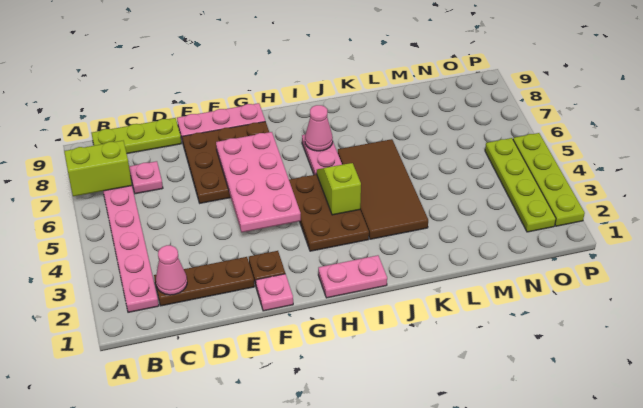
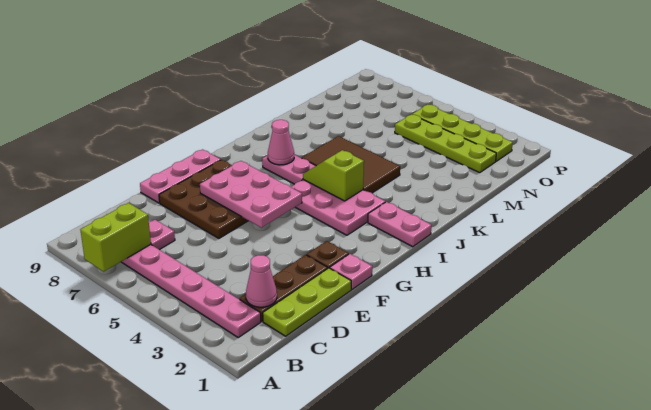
lime plate B9:D9 level 1 -> lime plate C1:E1 level 1
pink plate F4:G7 level 2 -> pink plate F5:G7 level 2
pink plate H1:I1 level 1 -> pink plate I1:I2 level 1
brown plate H3:I5 level 1 -> pink plate H3:I5 level 1
brown tile J3:K6 level 1 -> brown tile J4:K6 level 1
lime plate P2:P5 level 1 -> lime plate N2:N5 level 1

